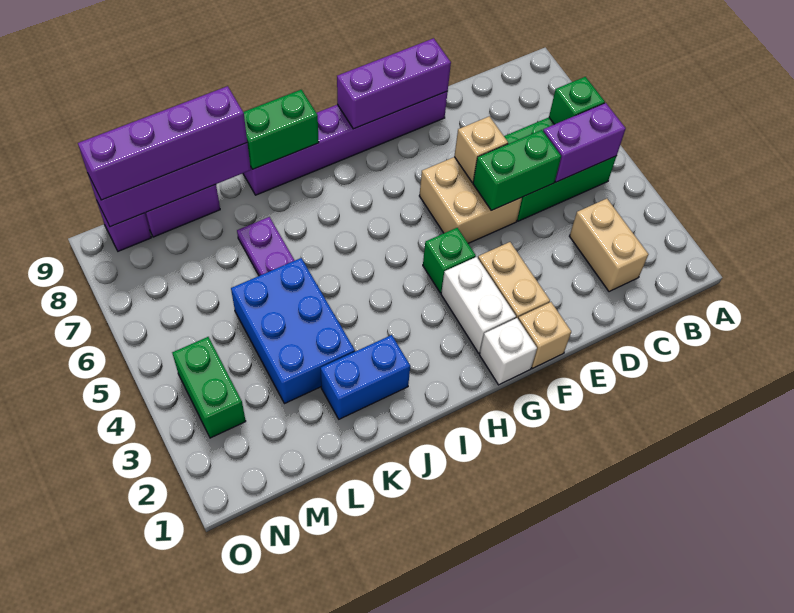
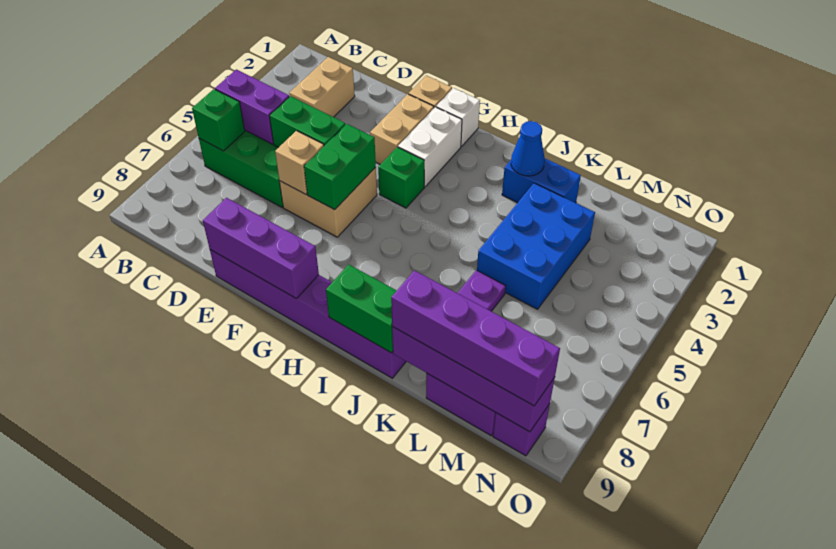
none -> blue cone J2 level 2
green brick N3:N4 level 1 -> green brick F5:F6 level 2

